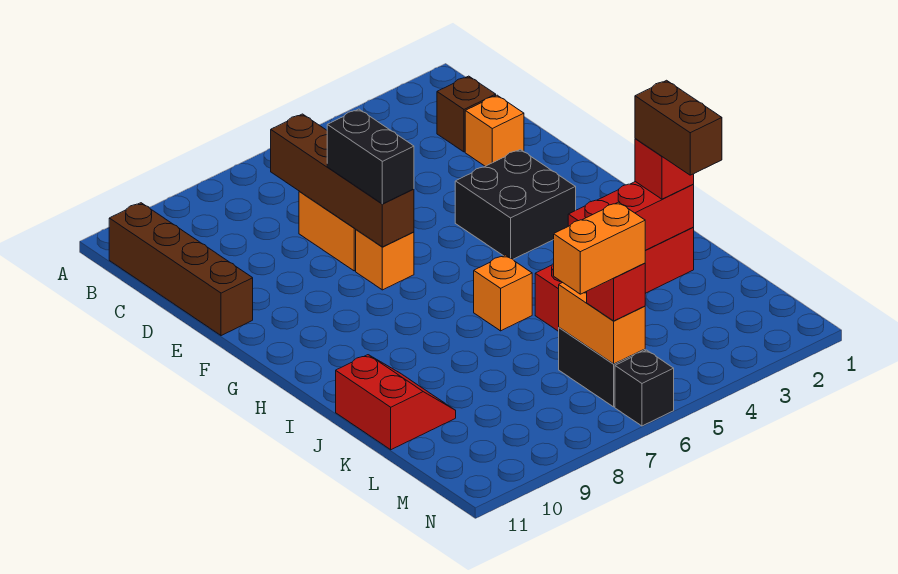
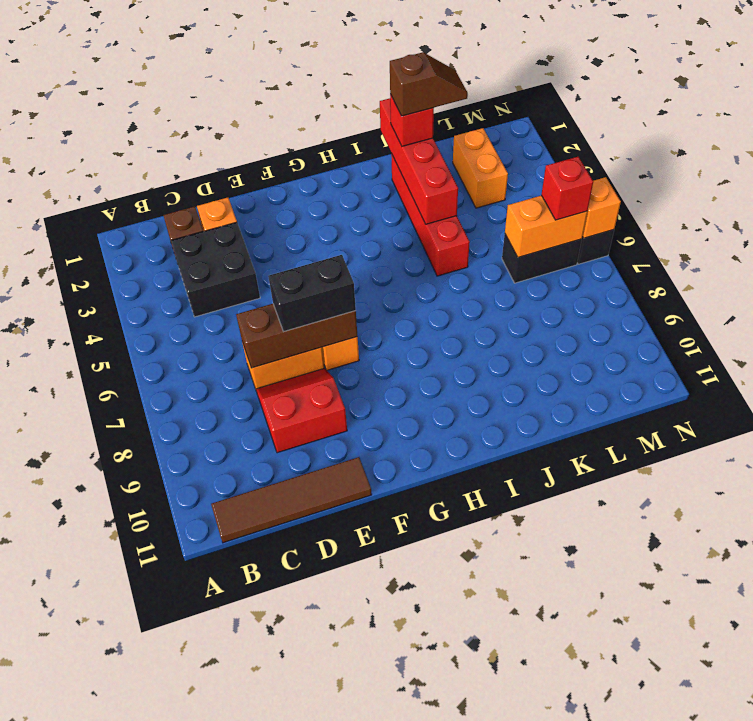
brown brick B11:E11 level 1 -> brown tile B11:E11 level 1
brown brick C7:F7 level 2 -> brown brick D7:F7 level 2
black brick F3:G4 level 1 -> black brick C3:D4 level 1
orange brick I6 level 1 -> orange brick N6 level 2
red brick J2:J4 level 2 -> red brick J1:J4 level 2
brown brick J2:K2 level 4 -> brown slope J2:K2 level 4 top J
red slope J10:K11 level 1 top 11 -> red slope D8:E9 level 1 top 9
orange brick M6:M7 level 4 -> orange brick L2:L3 level 1

